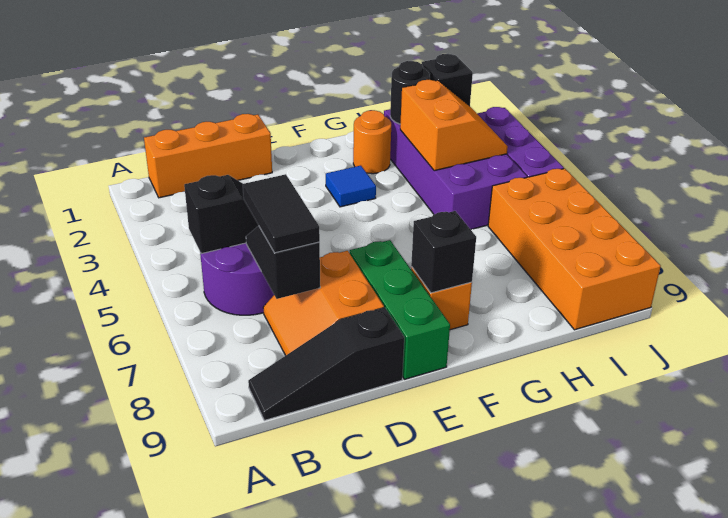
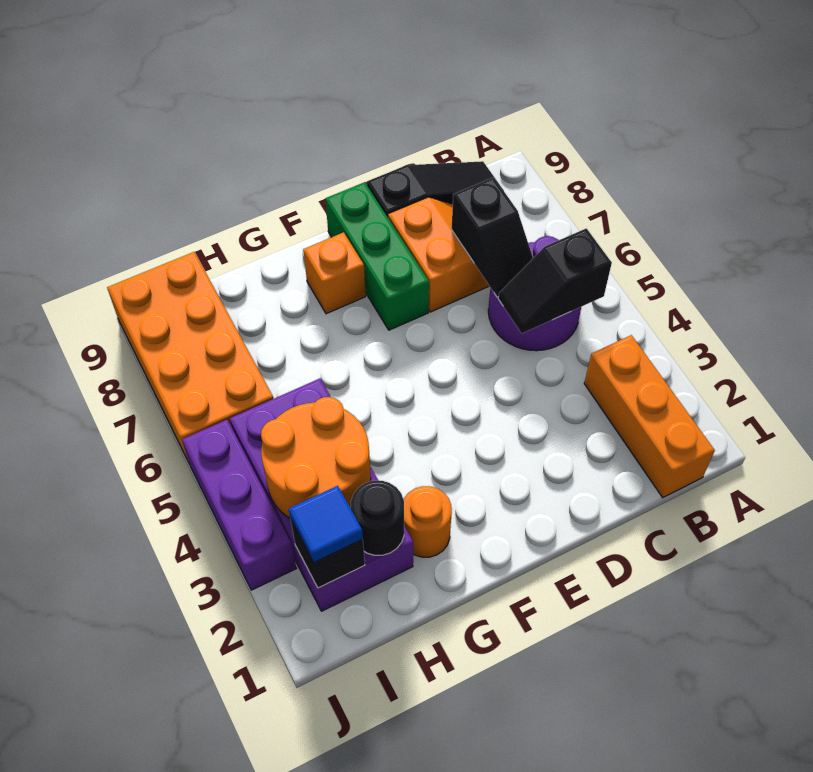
orange brick B1:D1 level 1 -> orange brick B1:B3 level 1
black tile C6:C7 level 3 -> none
blue tile F3 level 1 -> blue tile I2 level 3
black brick F8 level 2 -> none
orange slope H3:I4 level 2 top H -> orange round brick H3:I4 level 2

